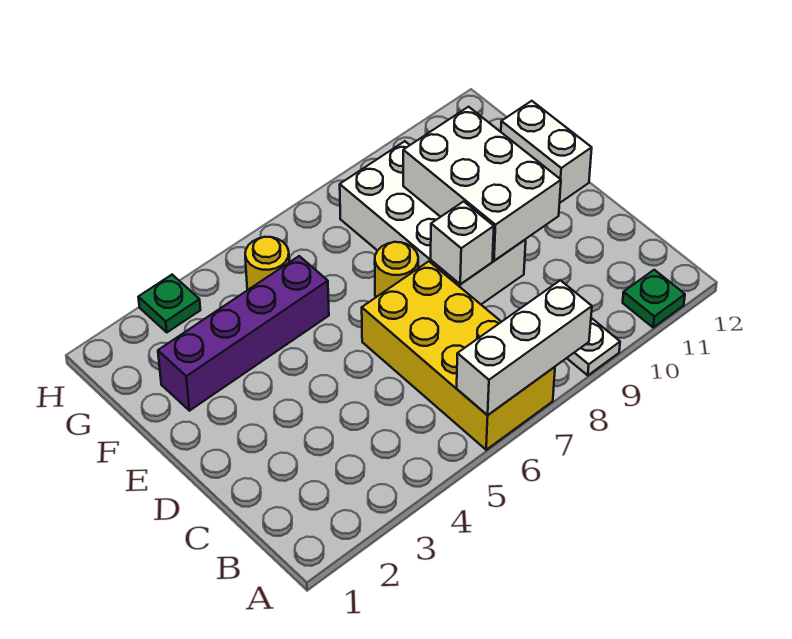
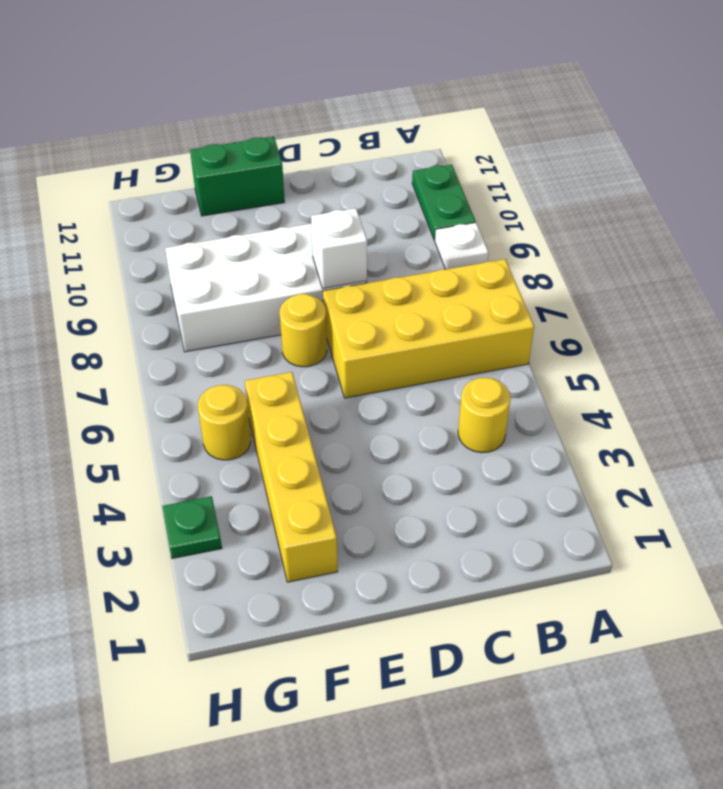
white brick A6:A8 level 2 -> none
green plate A11 level 1 -> green plate A10:A11 level 1
none -> yellow round brick B4 level 1
white brick D9:F10 level 2 -> none
white brick E12:F12 level 1 -> green brick E12:F12 level 1
purple brick F2:F5 level 1 -> yellow brick F2:F5 level 1

